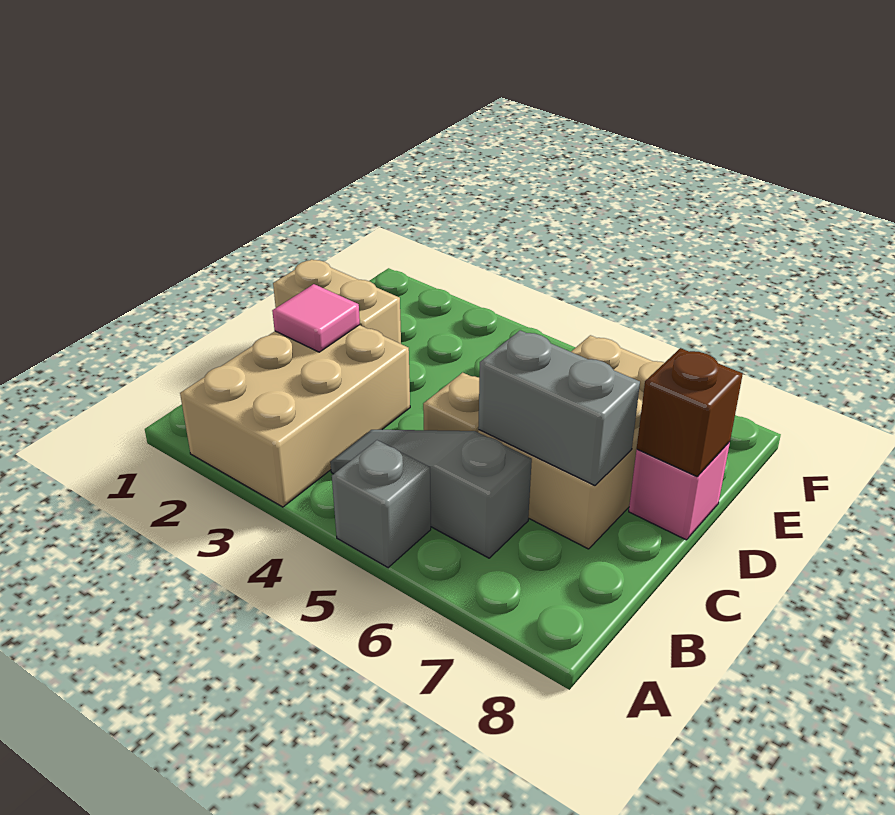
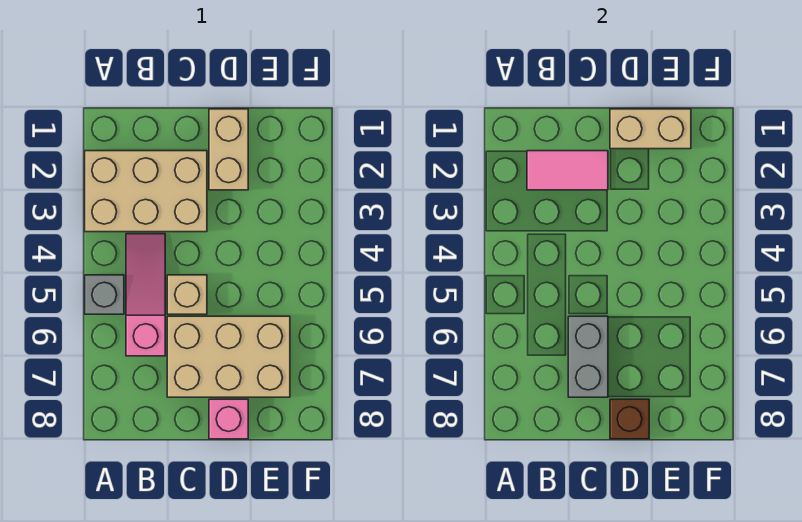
grey slope B4:B6 level 1 top 6 -> pink slope B4:B6 level 1 top 6
pink tile C2 level 2 -> pink tile B2:C2 level 2
none -> tan brick D1:E1 level 2

